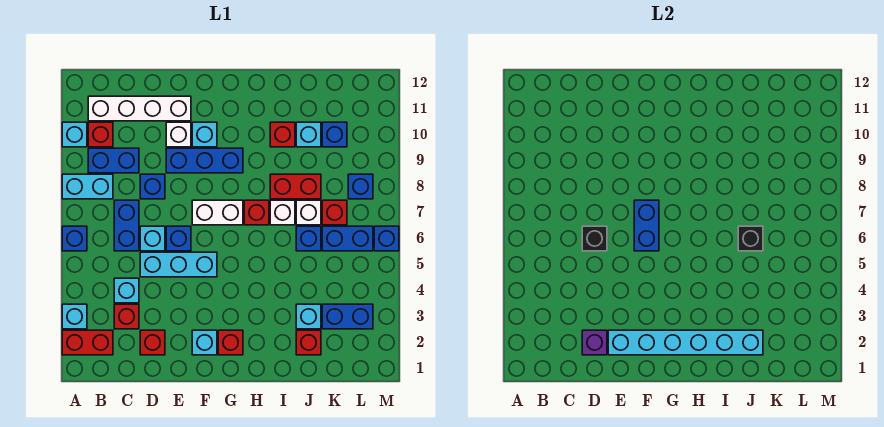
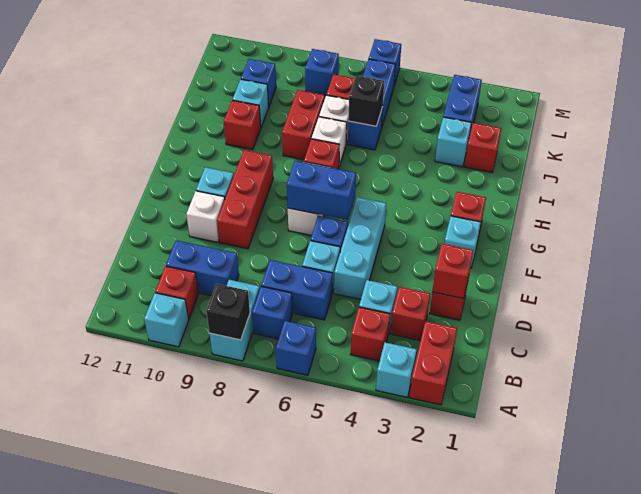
none -> red brick B4 level 1
blue brick B9:C9 level 1 -> blue brick C9:C10 level 1
white brick B11:E11 level 1 -> none
purple brick D2 level 2 -> red brick D2 level 2
black brick D6 level 2 -> black brick A8 level 2
blue brick D8 level 1 -> blue brick B7 level 1
cyan brick E2:J2 level 2 -> none
blue brick E9:G9 level 1 -> red brick E9:G9 level 1

